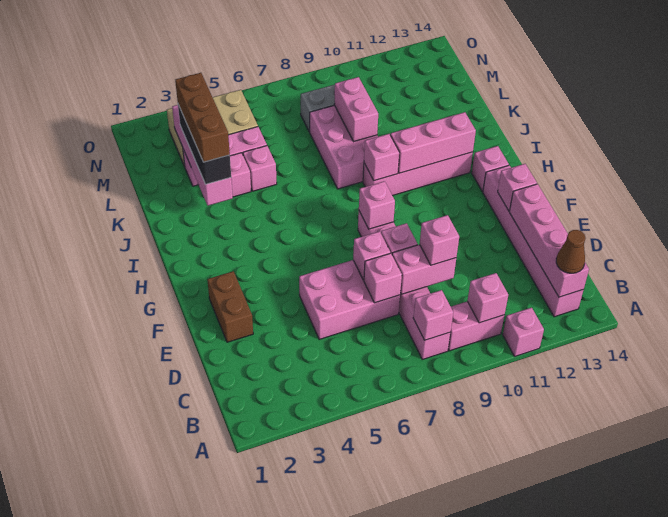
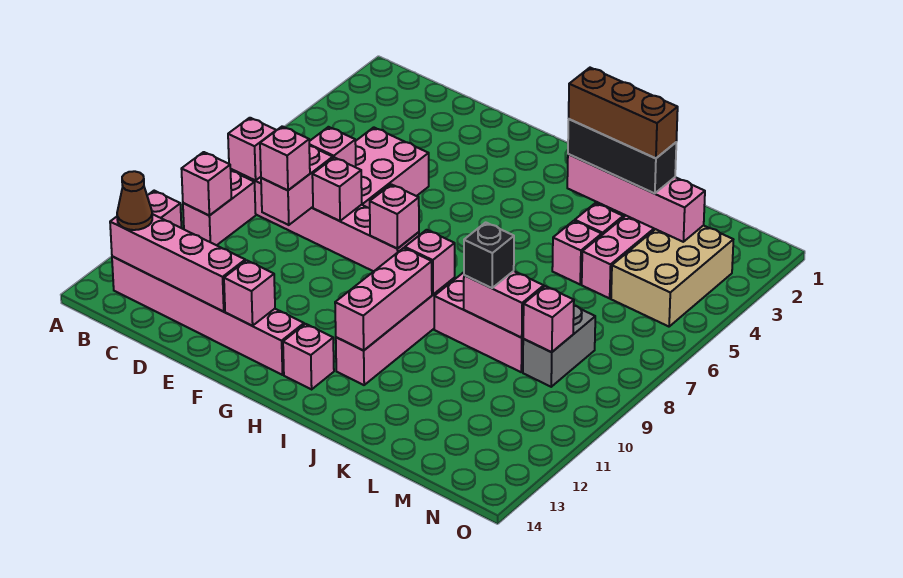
brown brick E2:F2 level 1 -> none
pink brick E7 level 2 -> pink brick M9 level 2
none -> black brick K9 level 3

